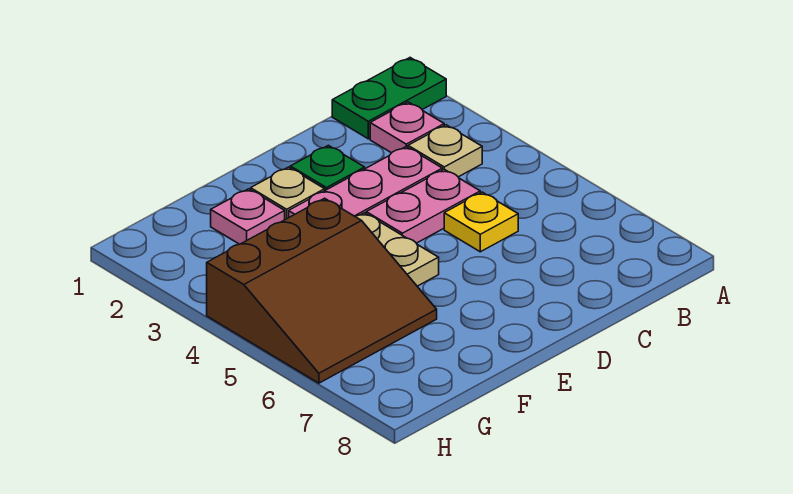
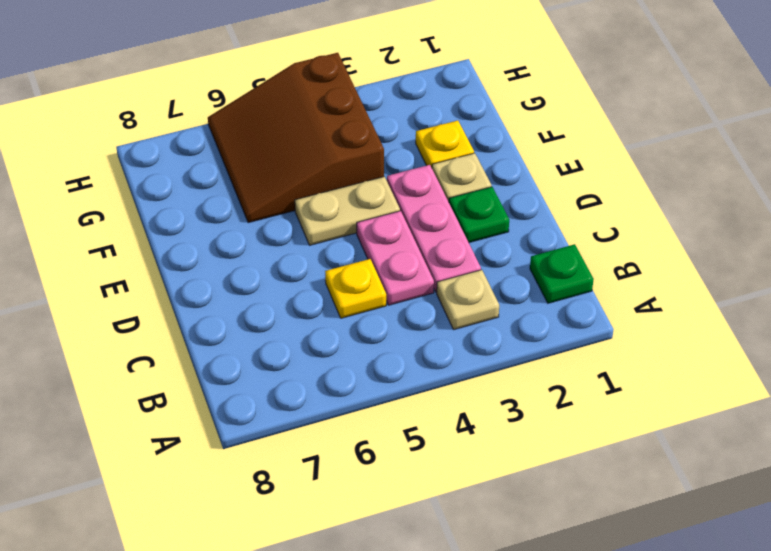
green plate A1:B1 level 1 -> green plate B1 level 1
pink plate B2 level 1 -> none
pink plate F2 level 1 -> yellow plate F2 level 1

